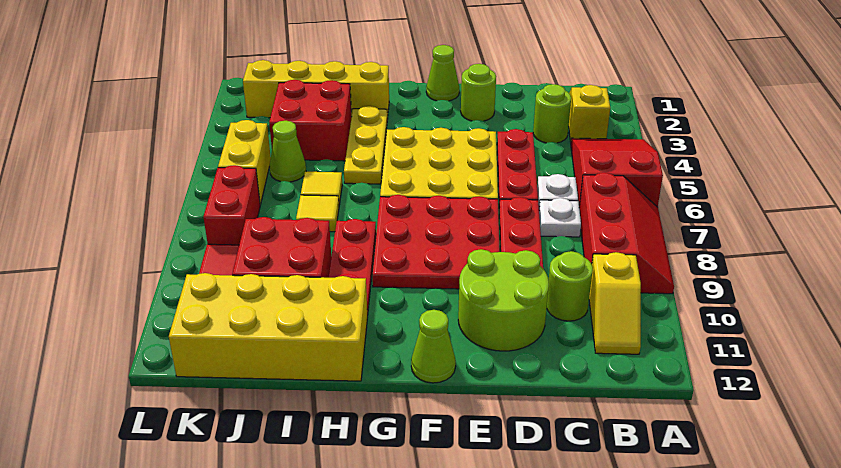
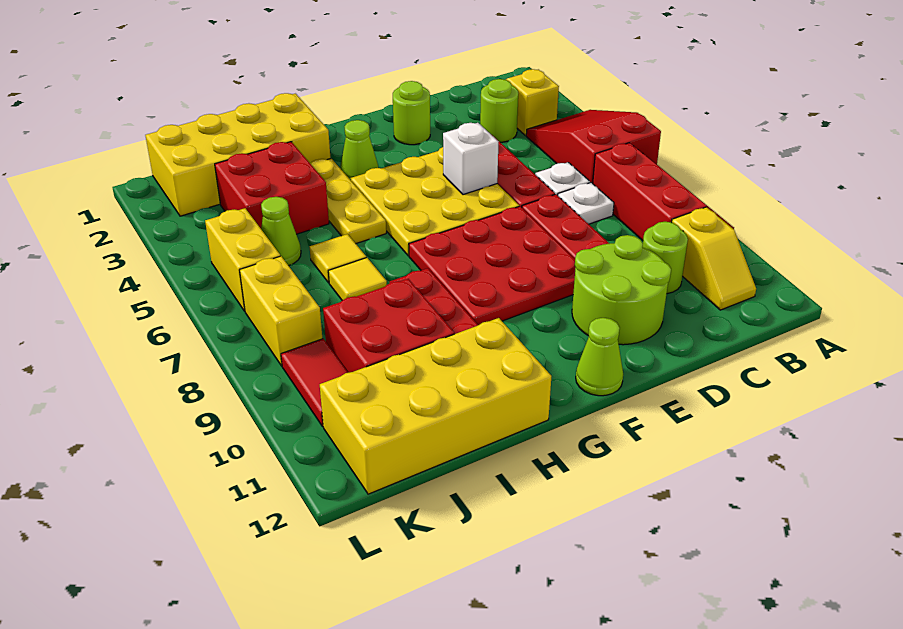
none -> white brick E5 level 2
lime cone F1 level 1 -> lime cone G3 level 1
yellow brick H2:K2 level 1 -> yellow brick H1:K2 level 1
red brick K7:K8 level 1 -> yellow brick K7:K8 level 1

